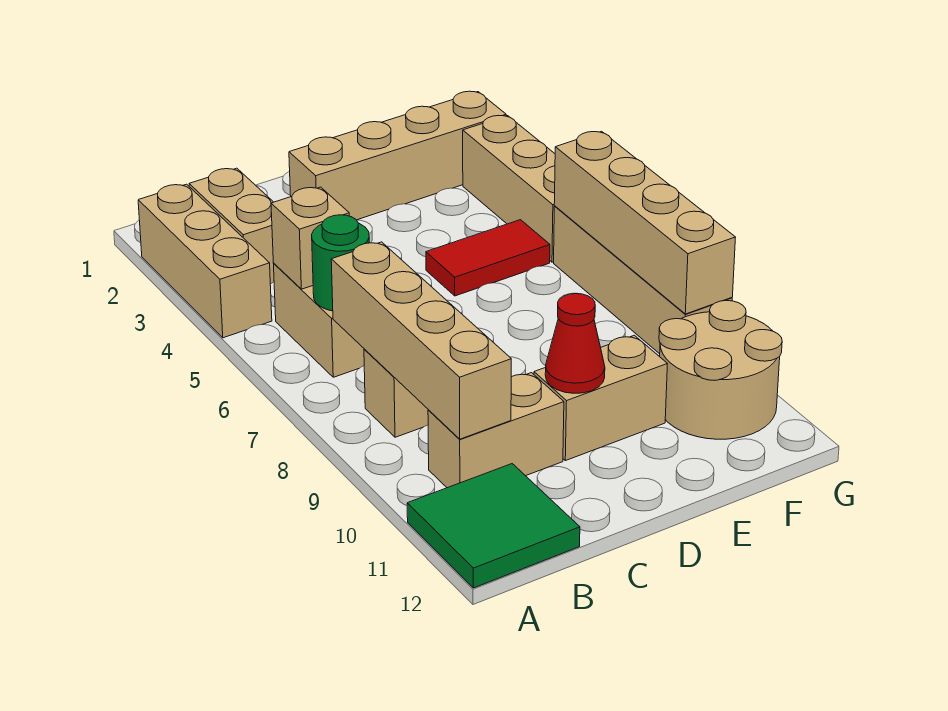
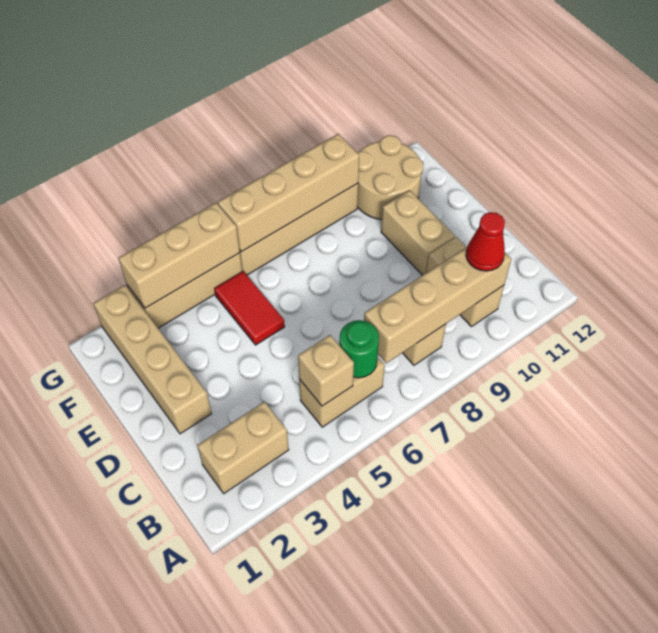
tan brick A2:A4 level 1 -> tan brick G3:G5 level 2
green tile A11:B12 level 1 -> none
red cone D10 level 2 -> red cone B10 level 3

